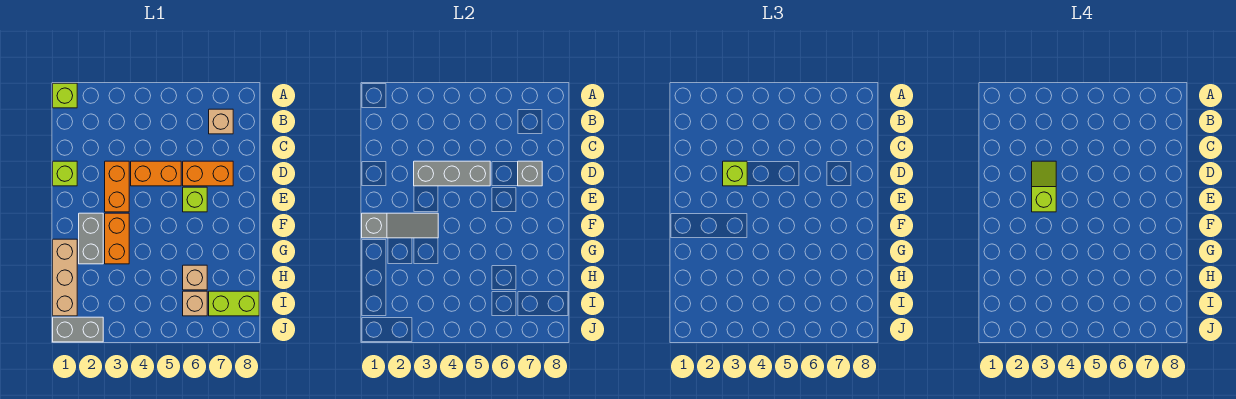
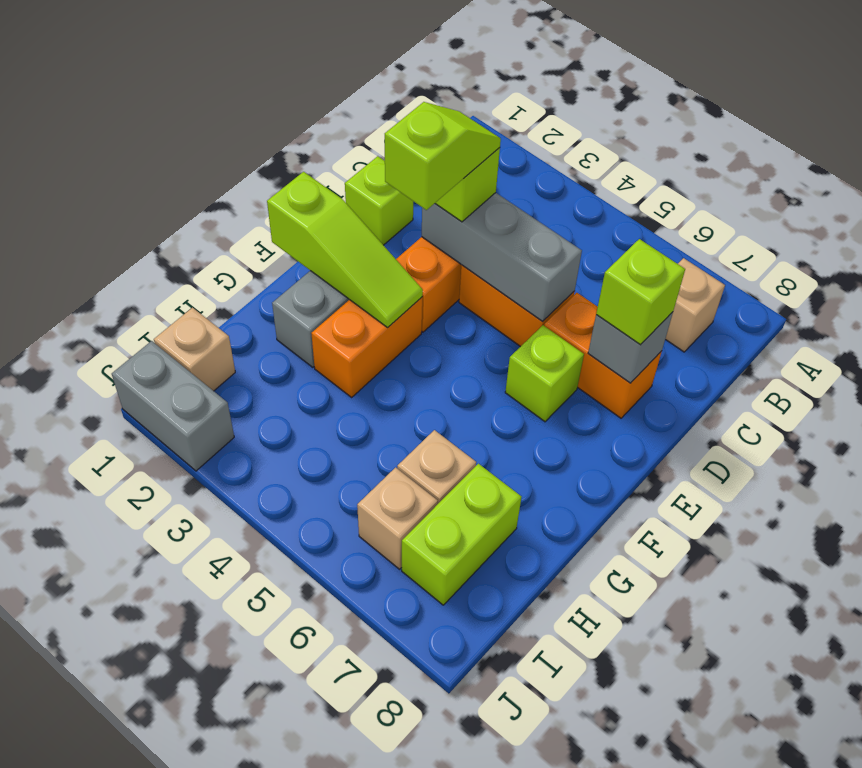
lime brick A1 level 1 -> lime brick D7 level 3
grey slope F1:F3 level 2 top 1 -> lime slope F1:F3 level 2 top 1
tan brick G1:I1 level 1 -> tan brick I1 level 1
lime brick I7:I8 level 1 -> lime brick H7:I7 level 1

